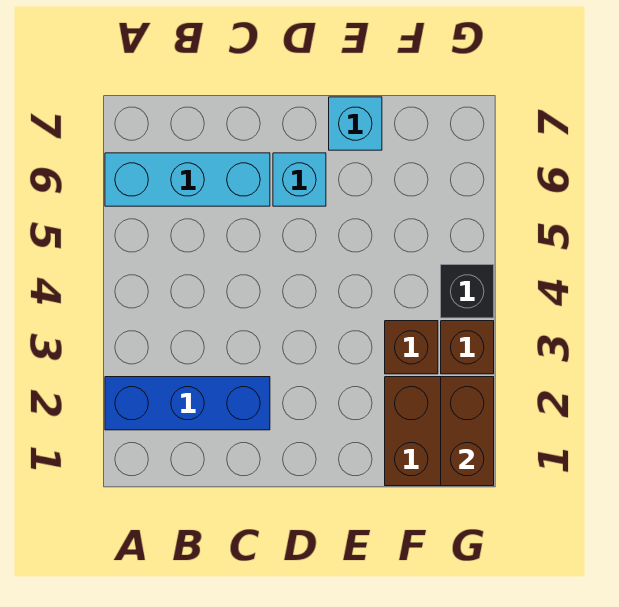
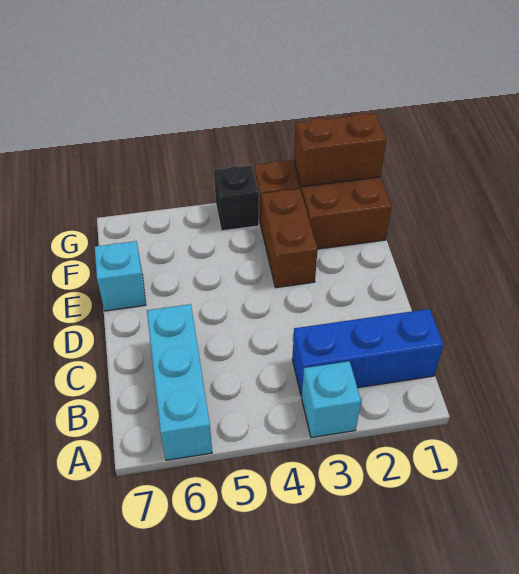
blue brick A2:C2 level 1 -> blue brick B1:B3 level 1
cyan brick D6 level 1 -> cyan brick A3 level 1
brown brick F3 level 1 -> brown brick E3:F3 level 1

